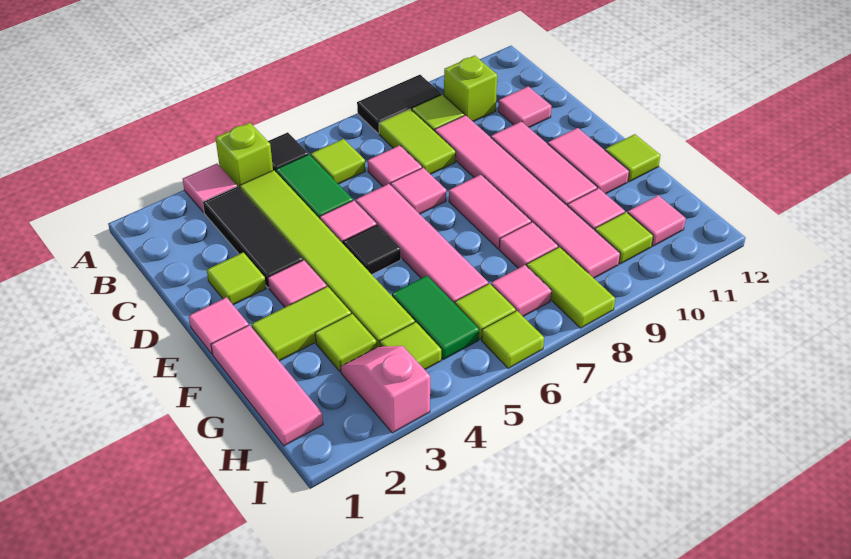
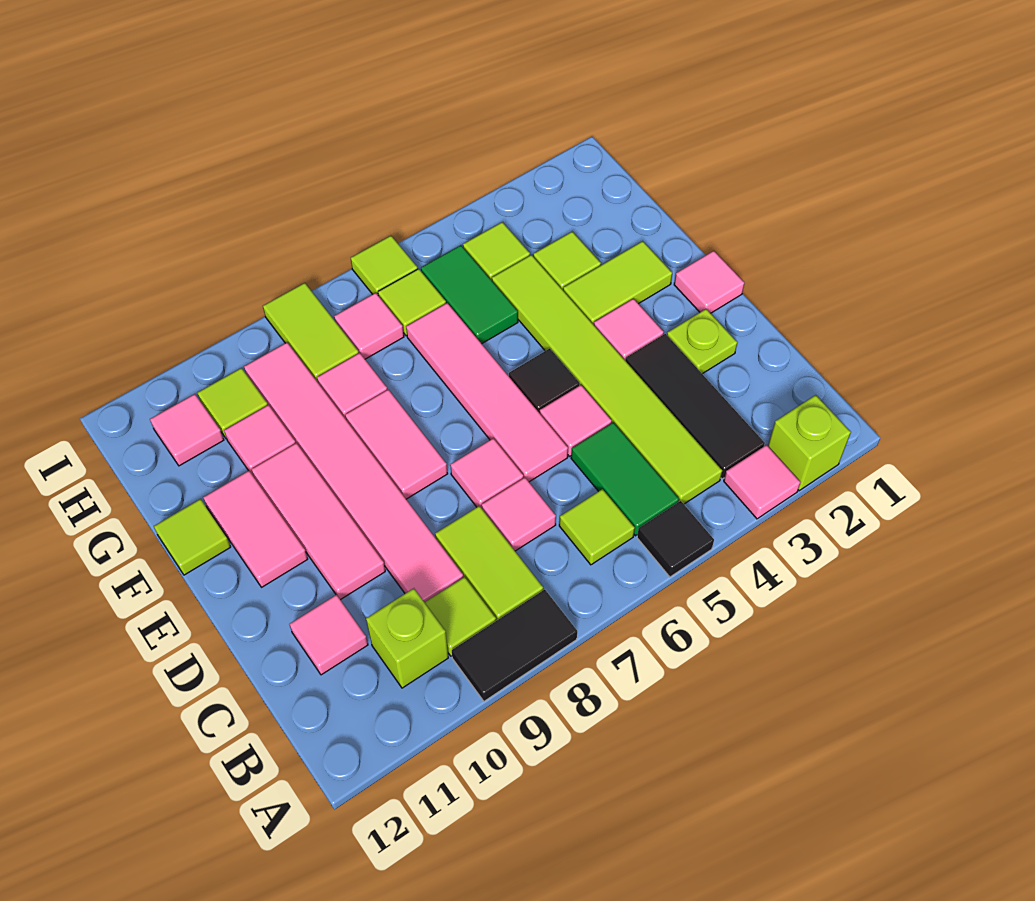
lime brick A4 level 1 -> lime brick A2 level 1
lime tile D2 level 1 -> lime plate D2 level 1
pink tile F1:H1 level 1 -> none
pink slope H3:I3 level 1 top I -> none

